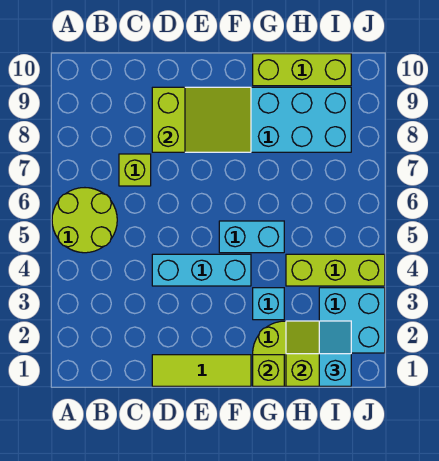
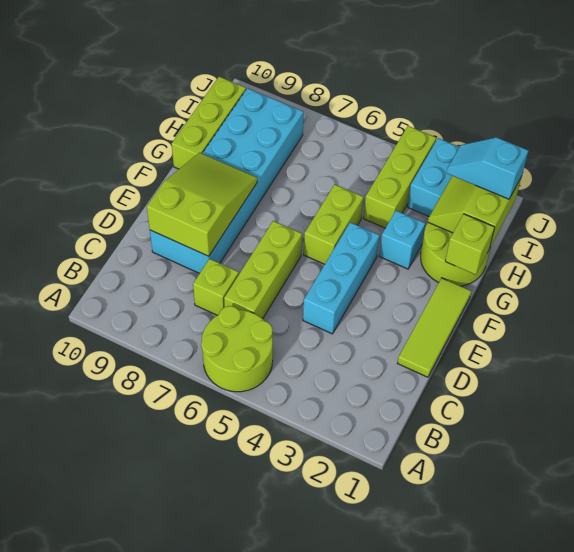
none -> lime brick C6:E6 level 1
cyan brick F5:G5 level 1 -> lime brick F5:G5 level 1

